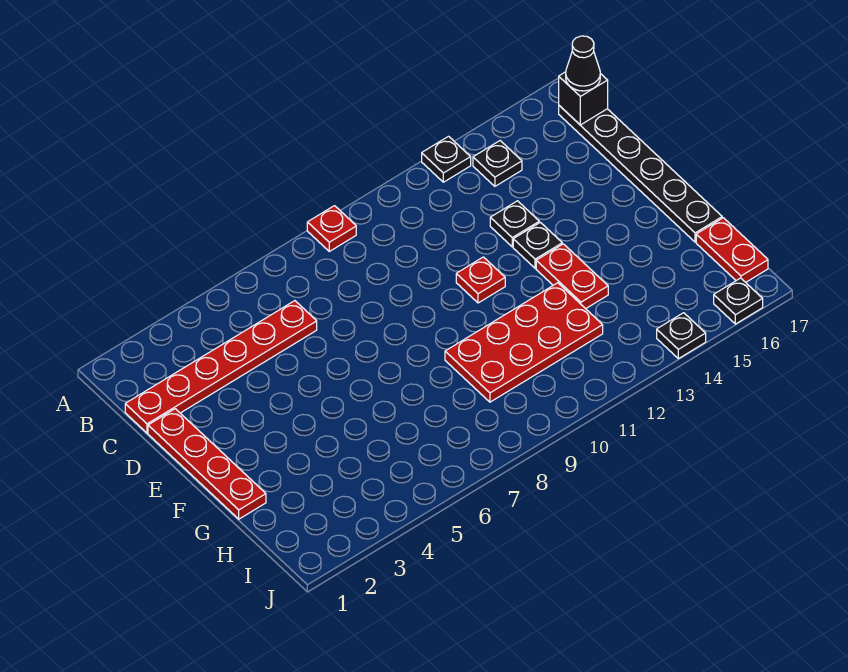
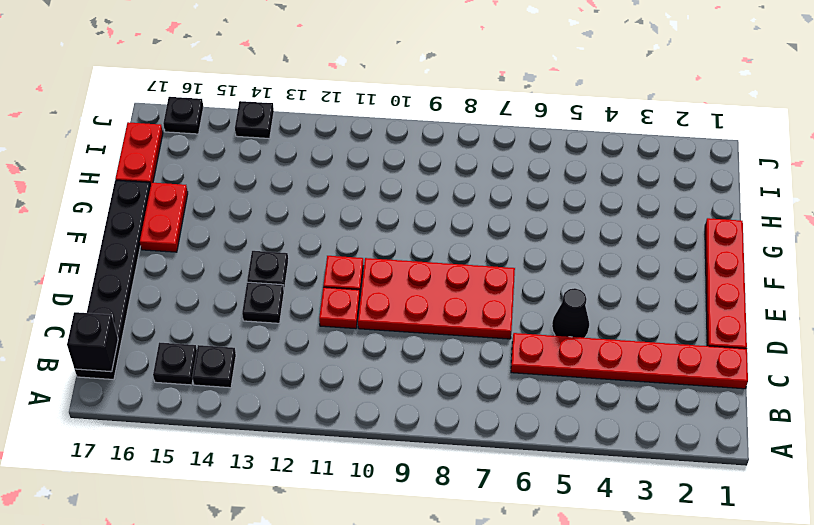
red plate A9 level 1 -> red plate D11 level 1
black plate A13 level 1 -> black plate B15 level 1
black cone B17 level 3 -> black cone D5 level 1
red plate F13:G13 level 1 -> red plate F16:G16 level 1
red plate G9:H12 level 1 -> red plate D7:E10 level 1

